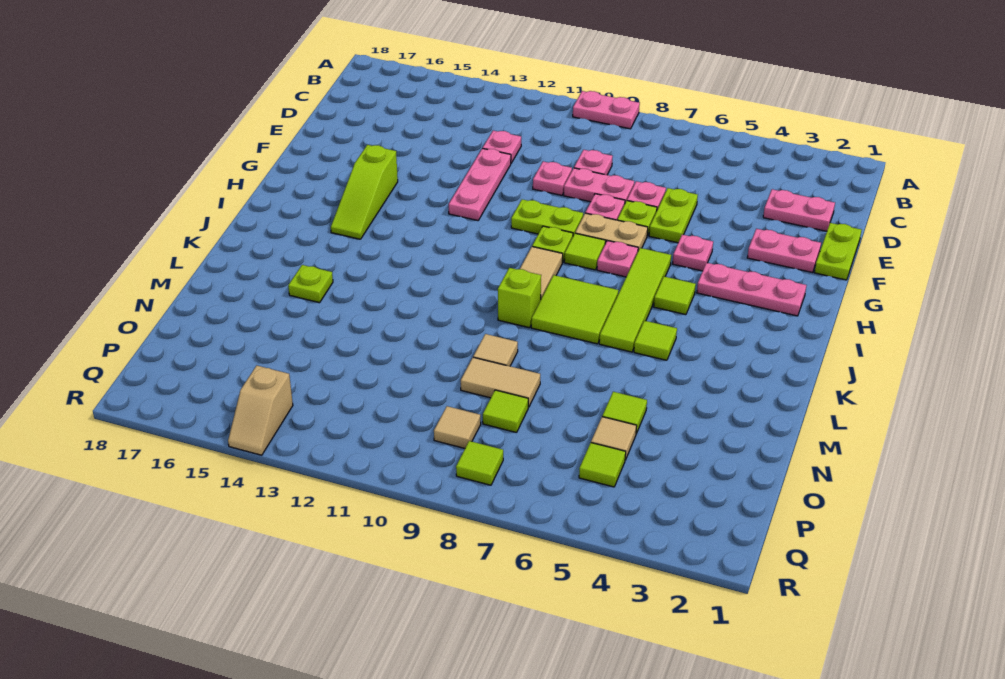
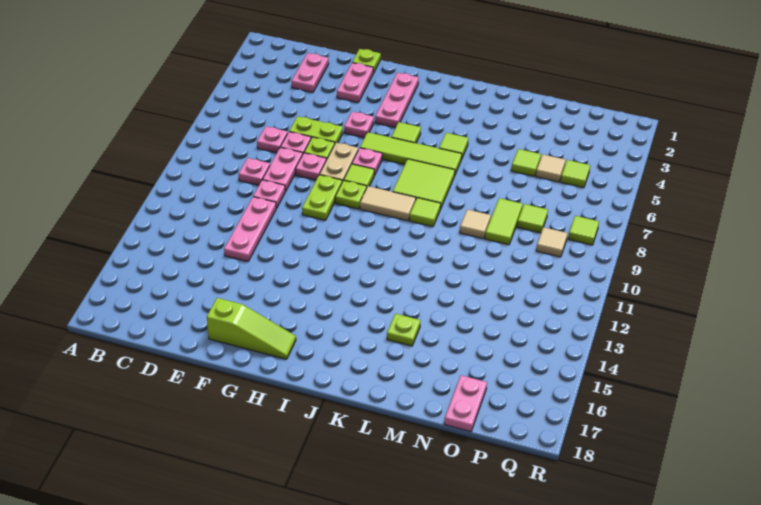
pink plate A9:A10 level 1 -> pink plate O17:O18 level 1
pink plate D12 level 1 -> pink plate D7 level 1
lime plate E1:F1 level 1 -> lime plate F1 level 1
pink plate E12:G12 level 1 -> pink plate E11:E13 level 1
lime slope G15:I15 level 1 top G -> lime slope F17:H17 level 1 top F
lime brick K9 level 1 -> lime tile K9 level 1
tan tile N8:N9 level 1 -> lime tile N8:N9 level 1
tan slope Q14:R14 level 1 top Q -> none

